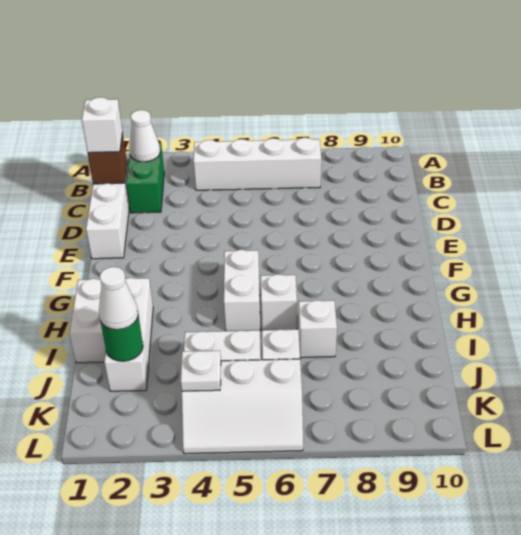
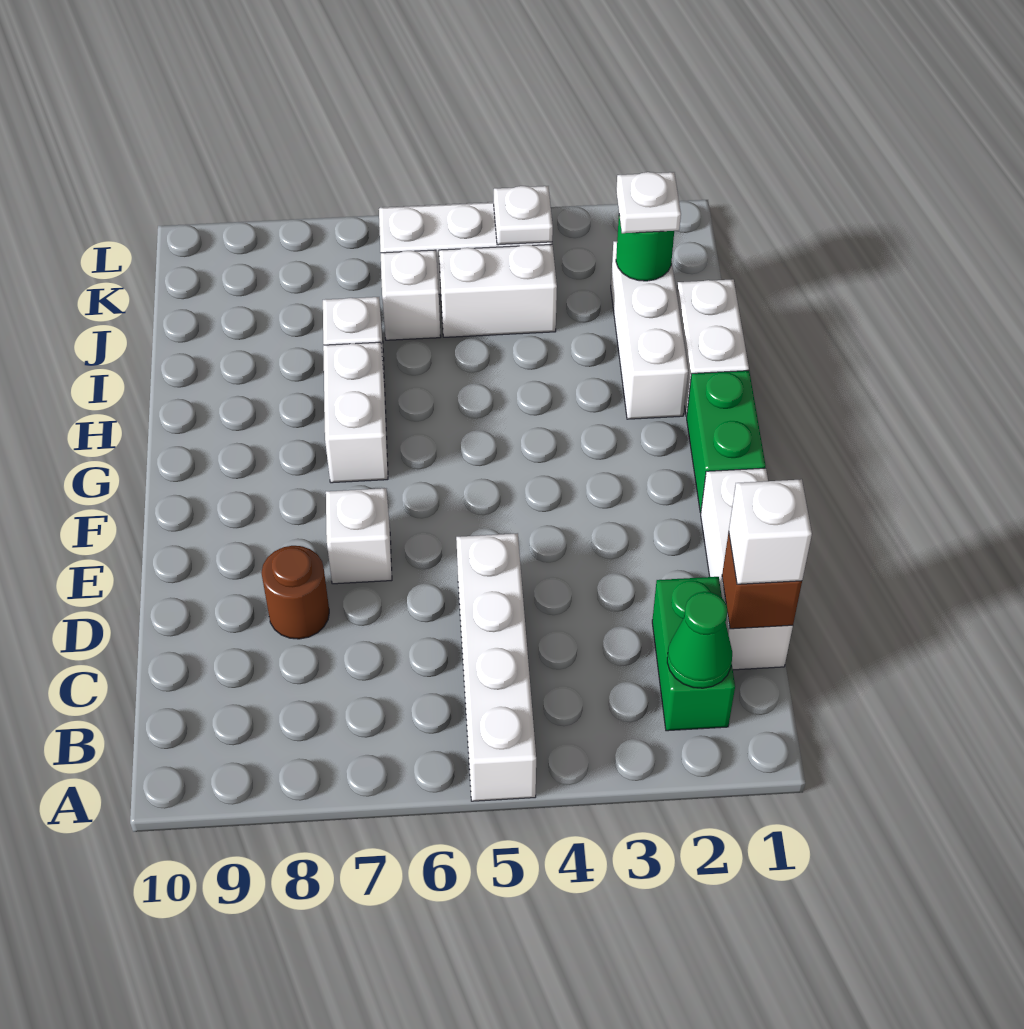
white cone B2 level 2 -> green cone B2 level 2
white brick B4:B7 level 1 -> white brick A5:D5 level 1
none -> brown round brick D8 level 1
none -> green brick F1:G1 level 1
white brick G5:H5 level 1 -> white brick G7:H7 level 1
white brick H6 level 1 -> white brick E7 level 1
white cone J2 level 3 -> white plate J2 level 3

